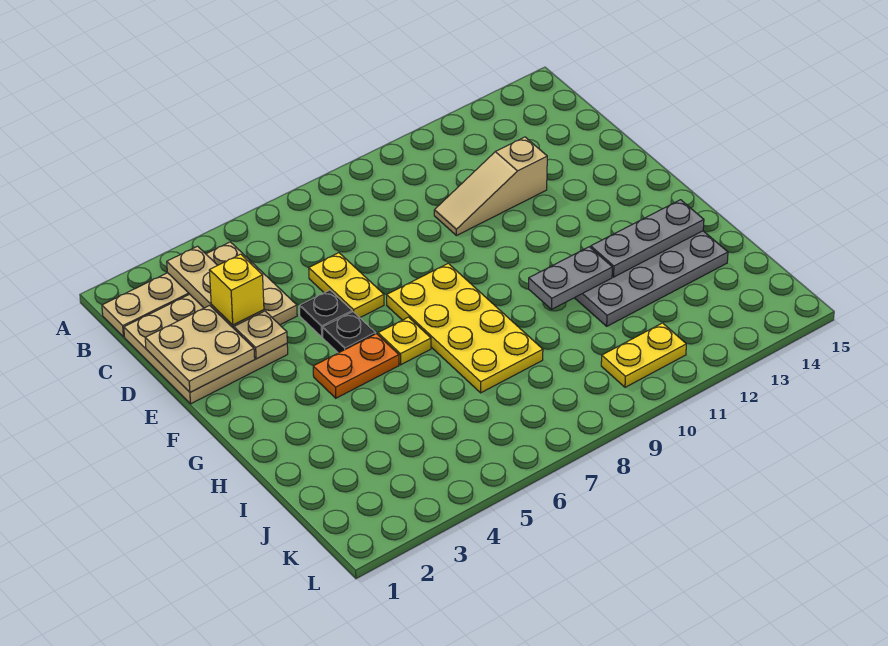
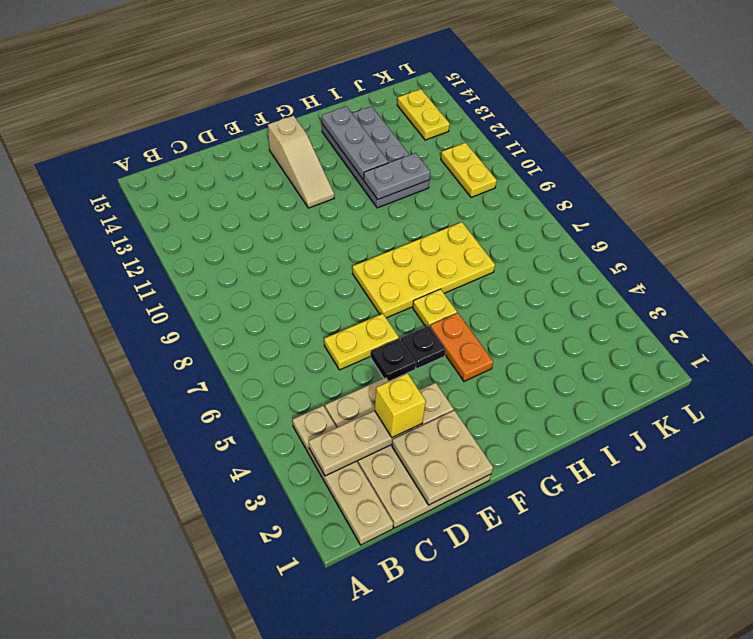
tan slope D10:D12 level 1 top 12 -> tan slope F12:F14 level 1 top 14
grey plate H10:H11 level 2 -> grey plate H11:I11 level 2
none -> yellow plate K13:K14 level 1

